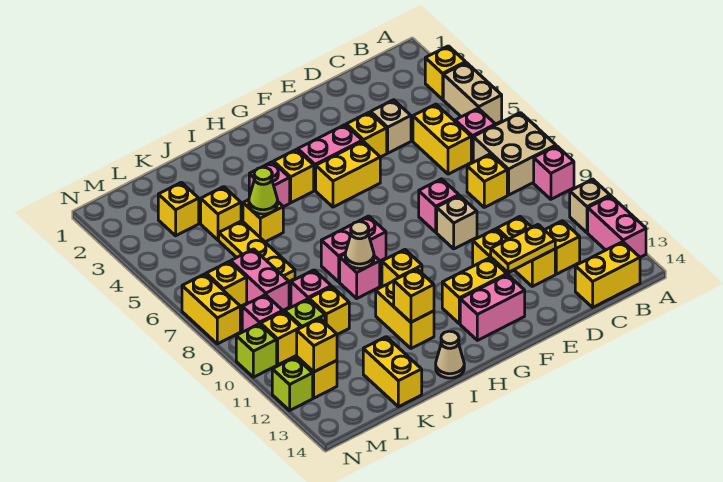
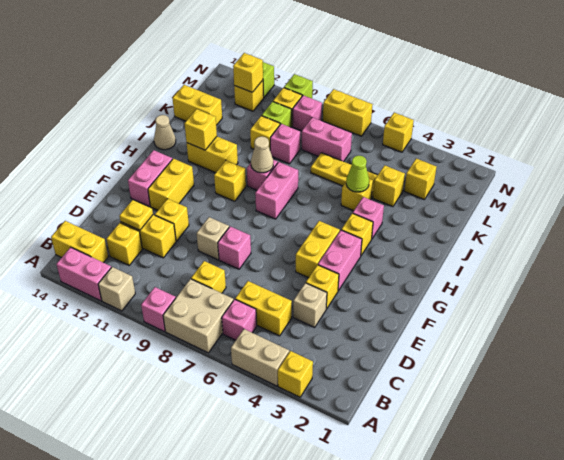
yellow brick B14:C14 level 1 -> yellow brick B13:B14 level 1
yellow plate D12:E12 level 2 -> yellow plate D12 level 2
yellow brick M7 level 1 -> yellow brick N5 level 1

